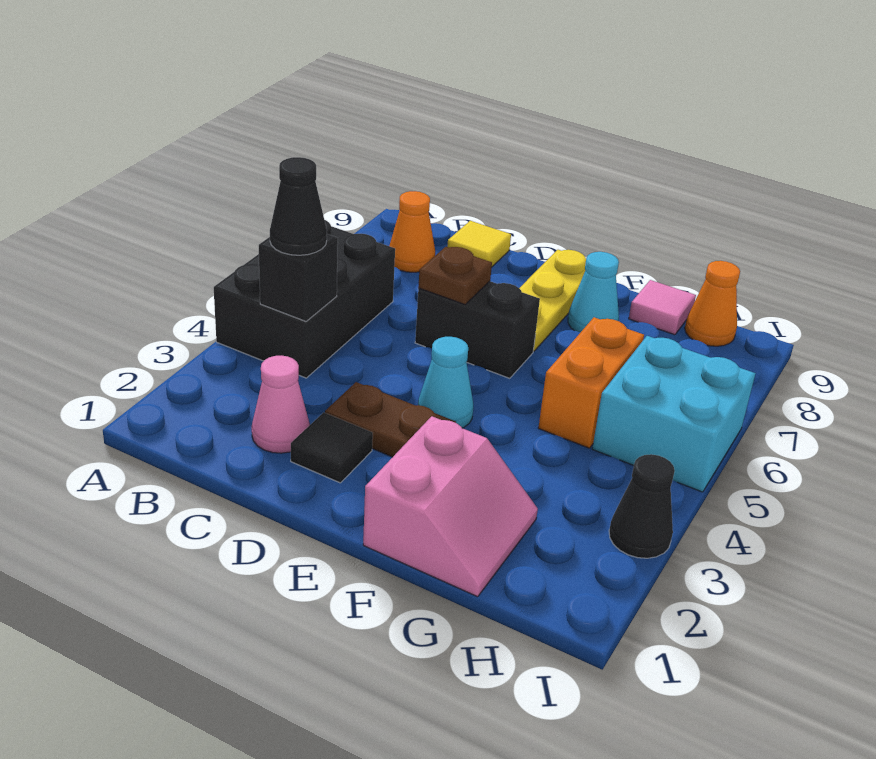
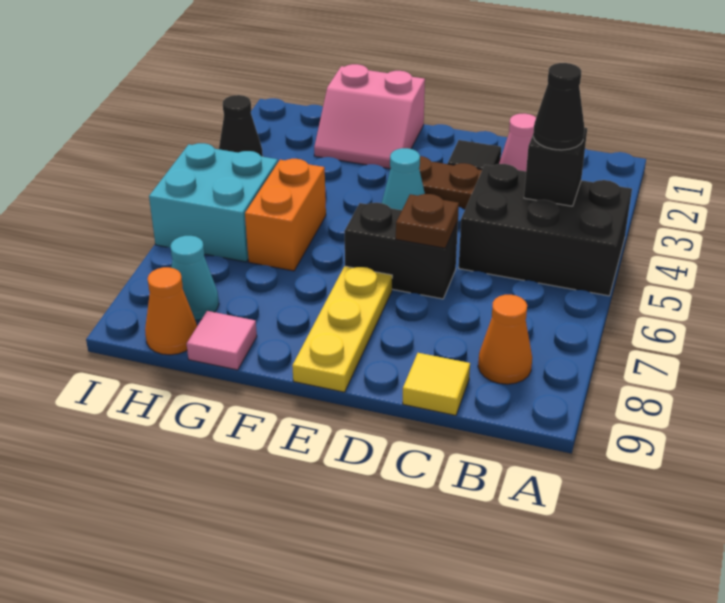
black brick A4:B6 level 1 -> black brick A4:C5 level 1
pink slope F1:G2 level 1 top F -> pink slope F1:G2 level 1 top 1
cyan cone F8 level 1 -> cyan cone H8 level 1

